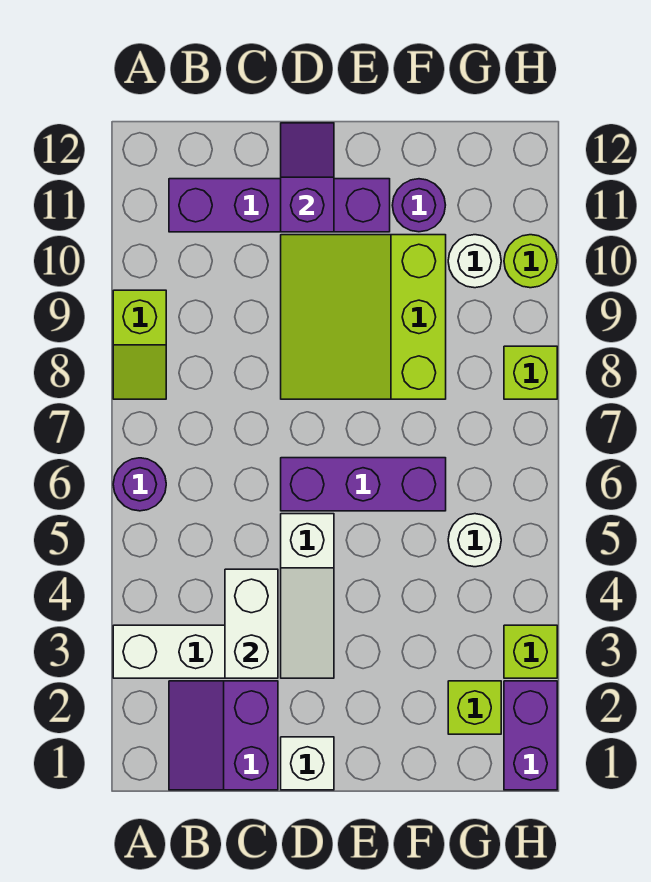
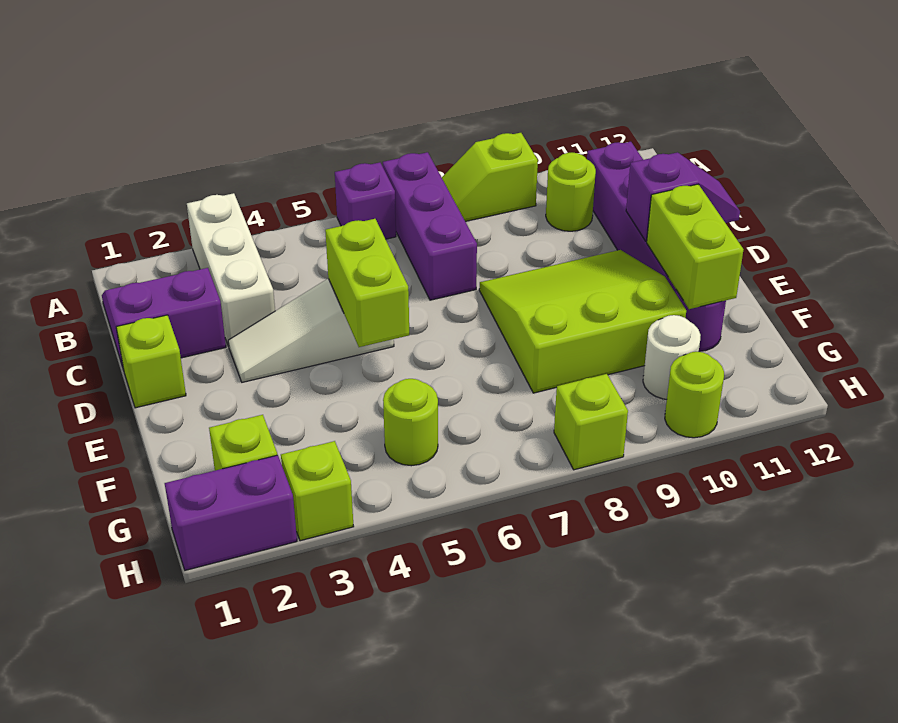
purple round brick A6 level 1 -> purple brick A6 level 1
none -> lime round brick B10 level 1
white brick C3:C4 level 2 -> none
white brick D1 level 1 -> lime brick D1 level 1
none -> lime brick D5:E5 level 2
purple brick D6:F6 level 1 -> purple brick A7:C7 level 1
none -> lime brick E11:F11 level 2
white round brick G5 level 1 -> lime round brick G5 level 1

